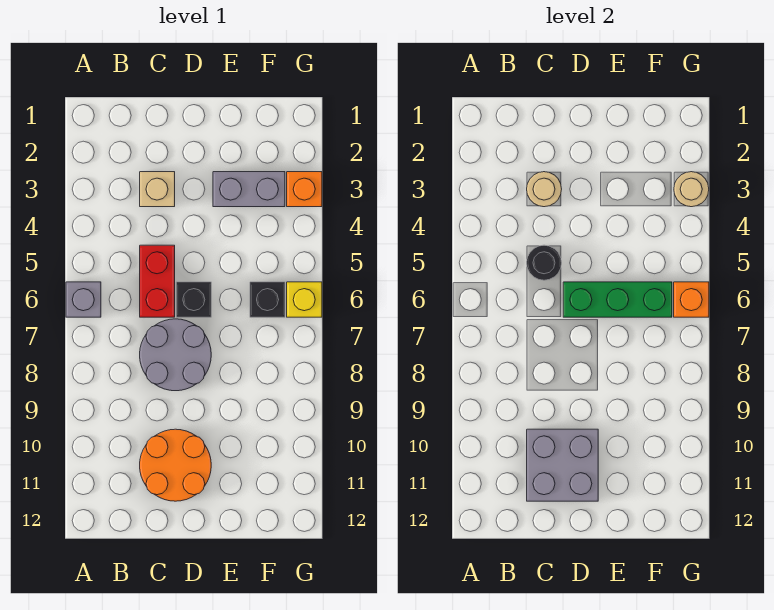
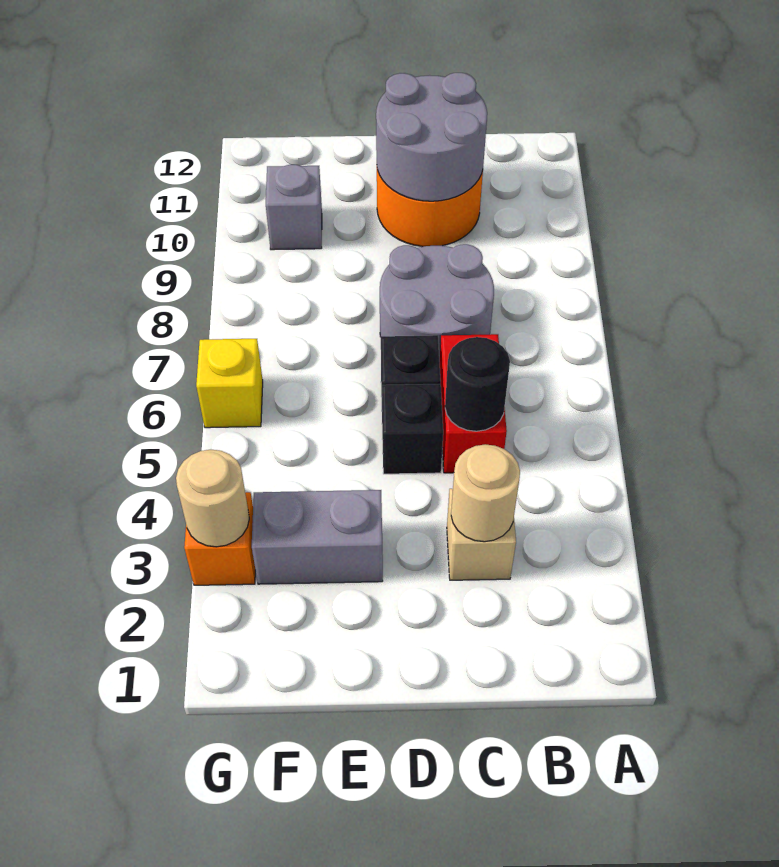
grey brick A6 level 1 -> grey brick F10 level 1
grey brick C10:D11 level 2 -> grey round brick C10:D11 level 2
green brick D6:F6 level 2 -> none
black brick F6 level 1 -> black brick D5 level 1
orange brick G6 level 2 -> none

